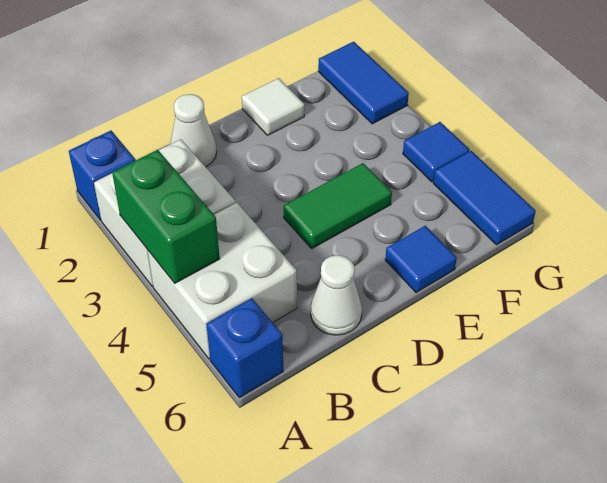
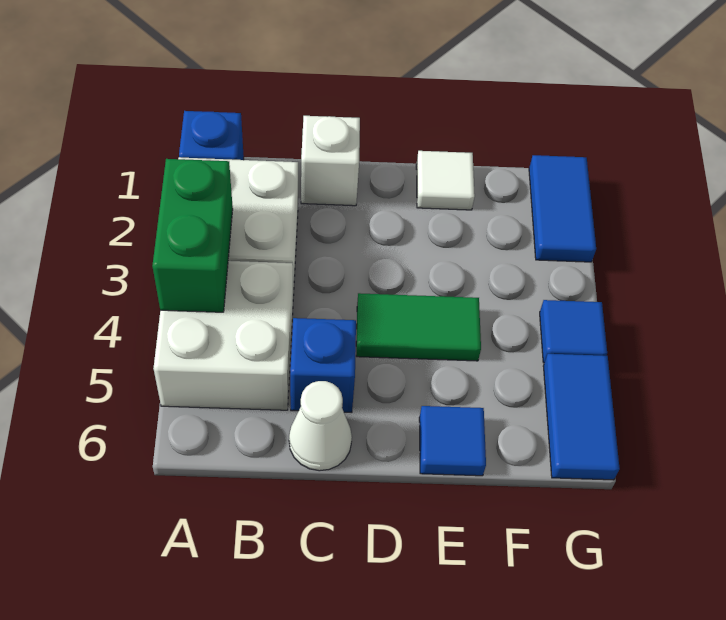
blue brick A6 level 1 -> blue brick C5 level 1
white cone C1 level 1 -> white brick C1 level 1

